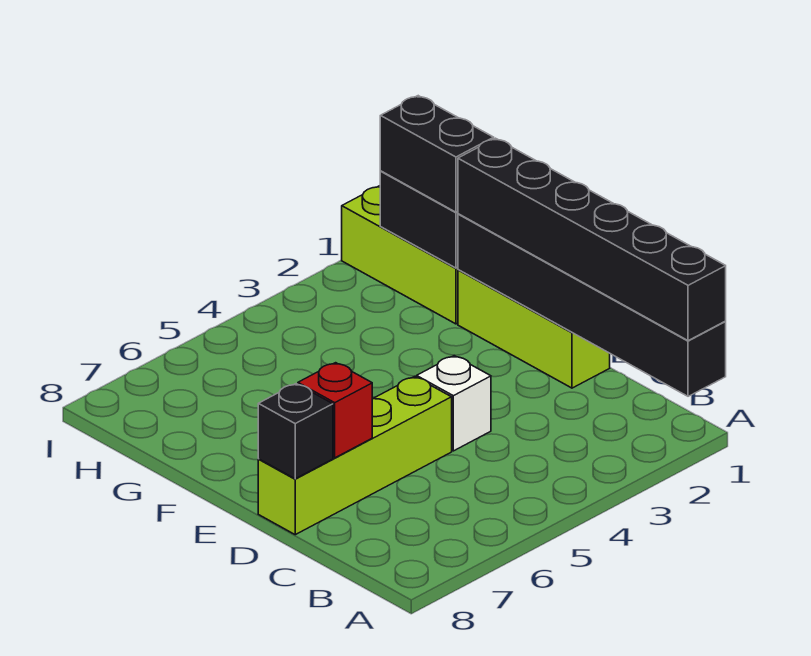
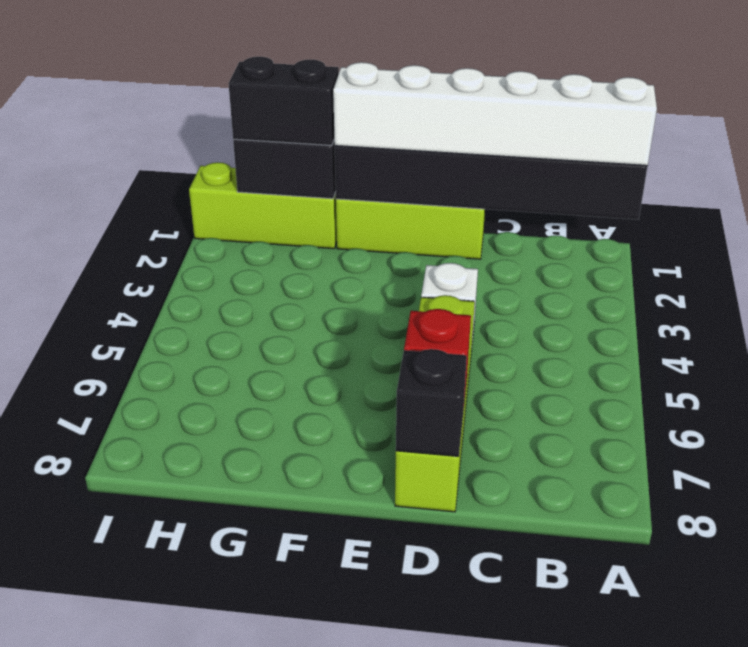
black brick A1:F1 level 3 -> white brick A1:F1 level 3

